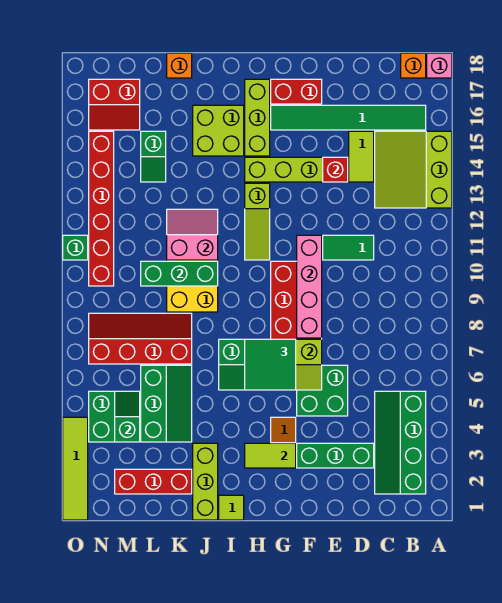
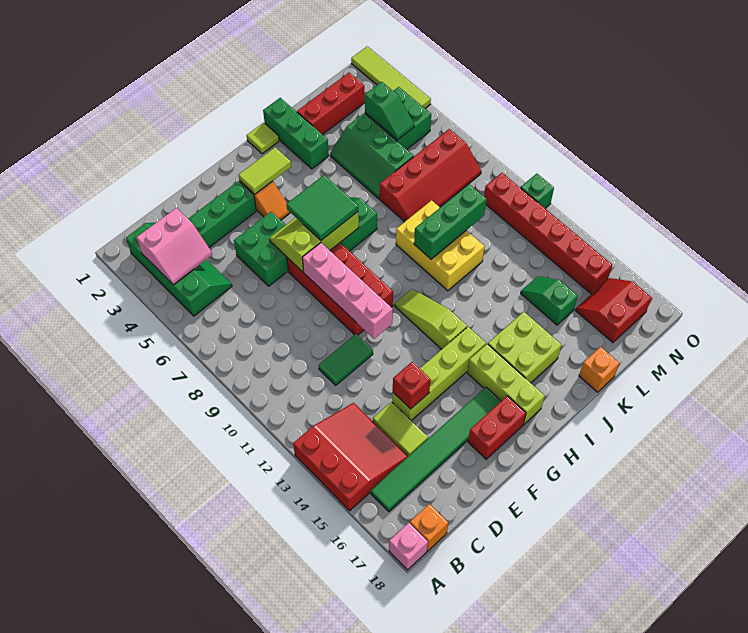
lime slope A13:C15 level 1 top A -> red slope A13:C15 level 1 top A
lime brick J1:J3 level 1 -> green brick J1:J3 level 1
pink slope J11:K12 level 2 top 11 -> pink slope B3:C4 level 2 top 3

